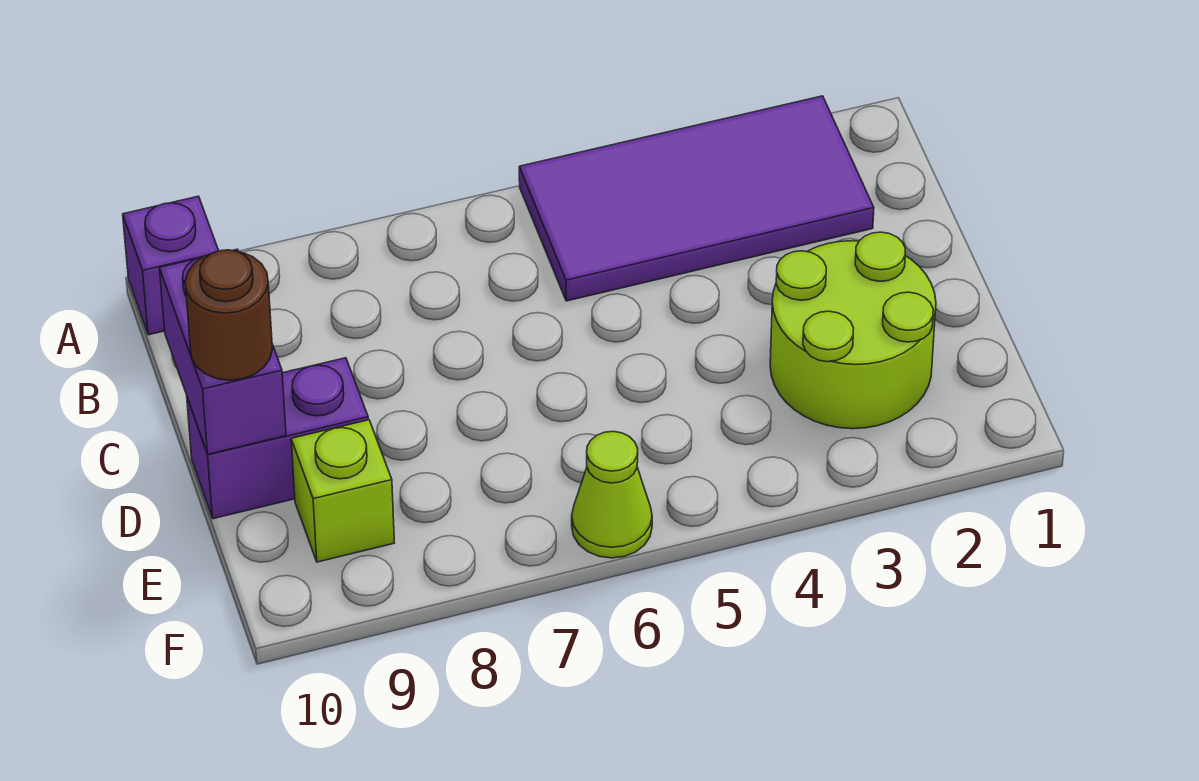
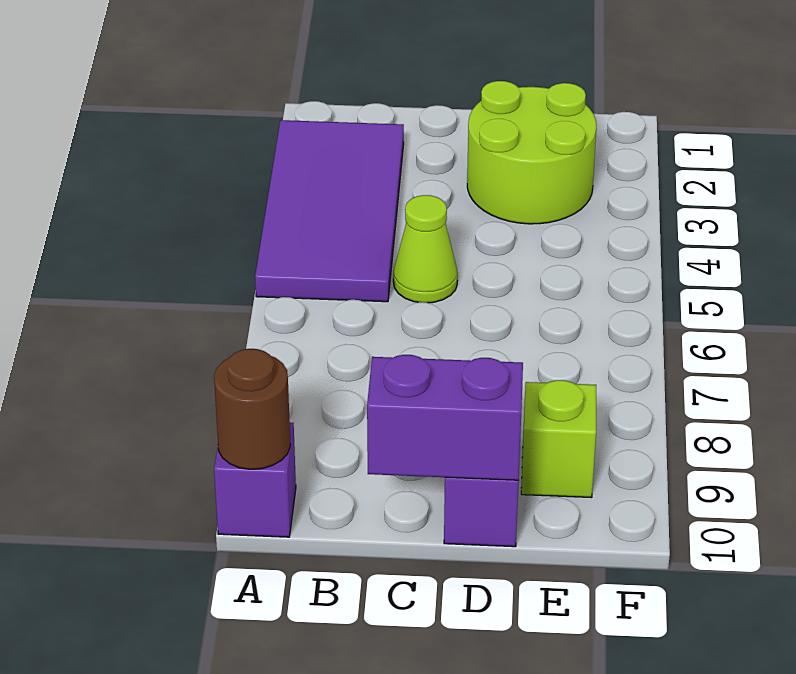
brown round brick D10 level 3 -> brown round brick A10 level 2
lime cone F6 level 1 -> lime cone C5 level 1

